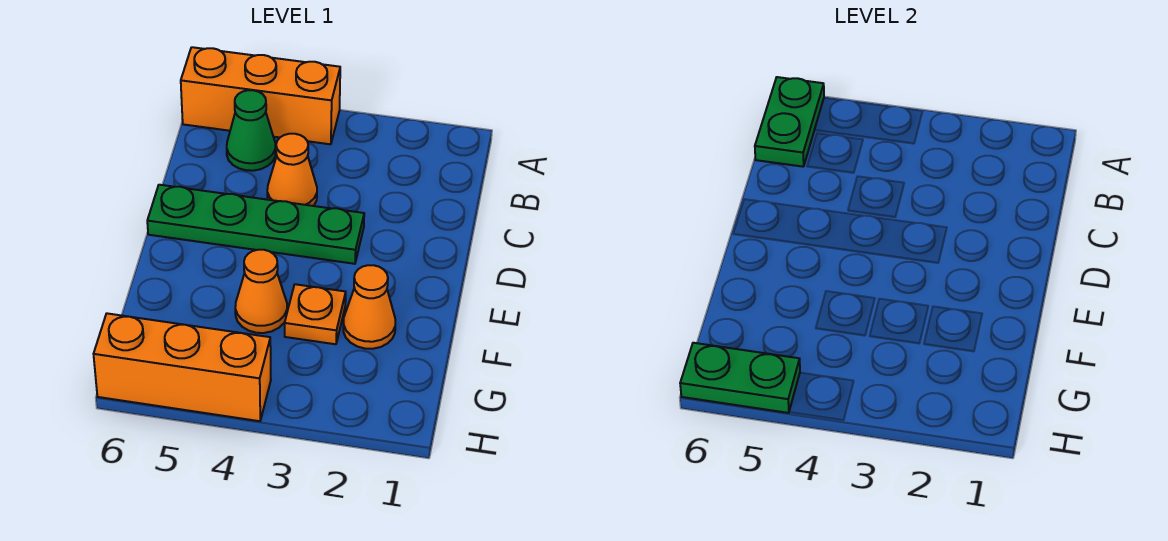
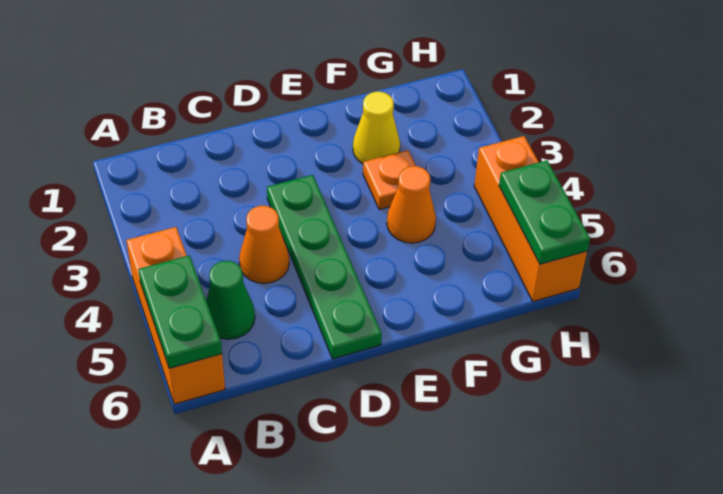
green plate A6:B6 level 2 -> green plate A5:A6 level 2
orange cone F2 level 1 -> yellow cone F2 level 1

